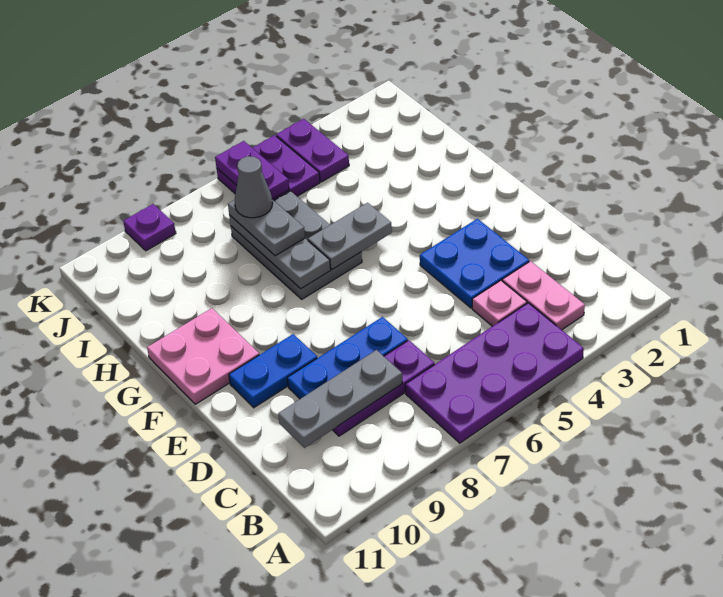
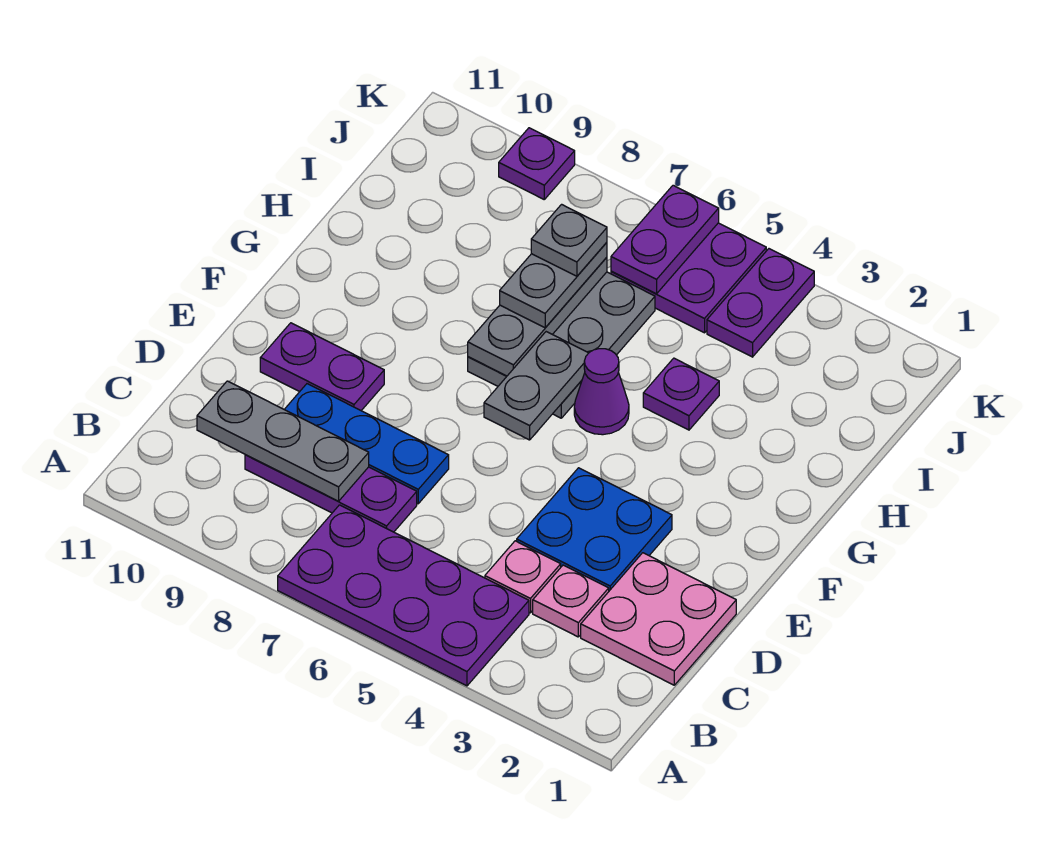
pink plate B3:C3 level 1 -> pink plate C3 level 1
blue plate E9:E10 level 1 -> purple plate E9:E10 level 1
pink plate F10:G11 level 1 -> pink plate C1:D2 level 1
none -> purple cone G5 level 1
grey plate G5:G6 level 2 -> grey plate F6:G6 level 2
none -> purple plate H4 level 1
grey cone I7 level 4 -> grey plate I7 level 4

